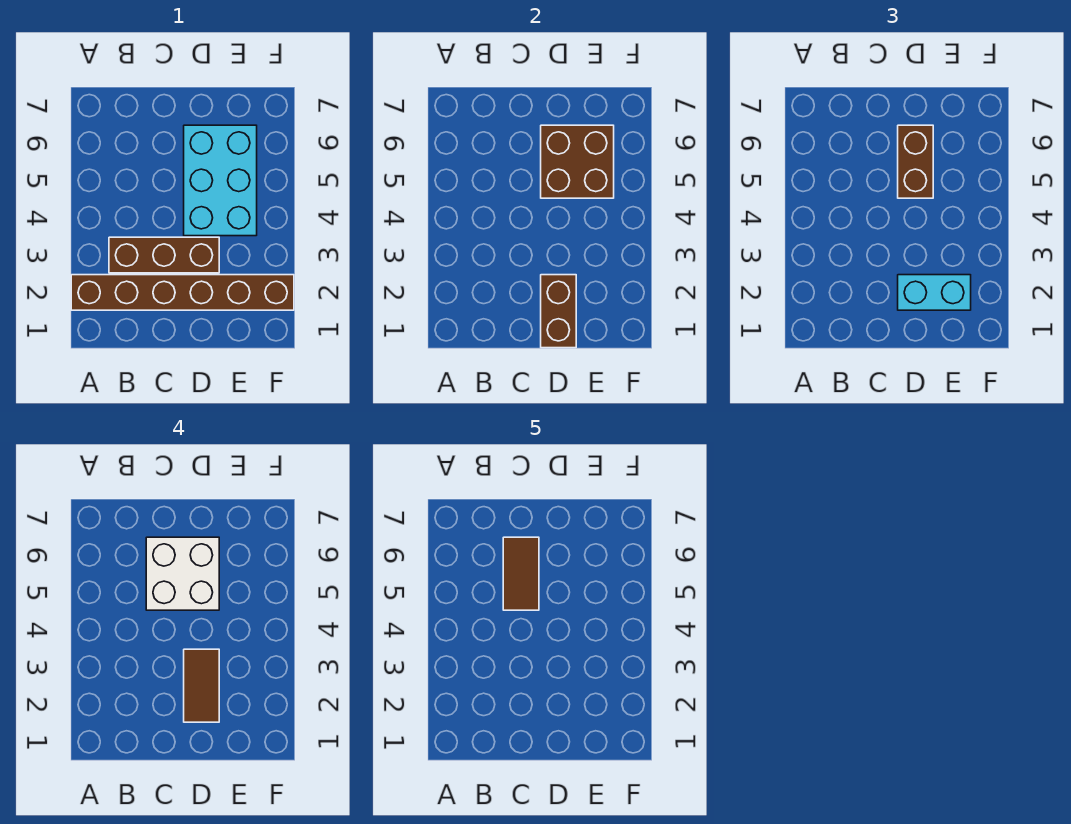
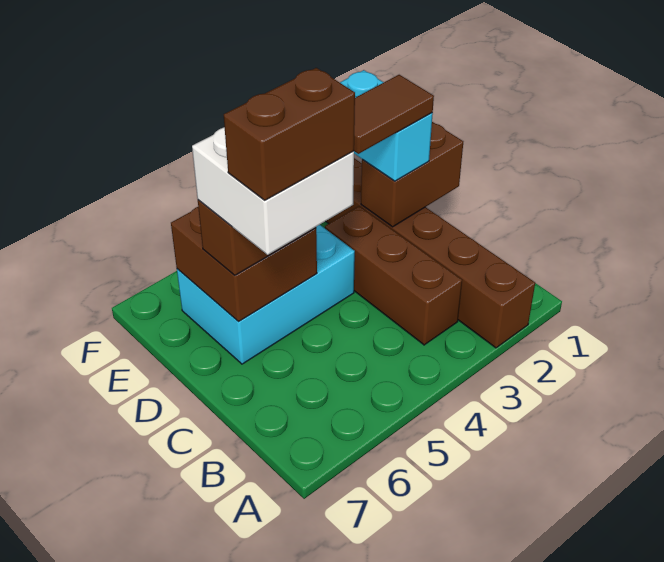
brown tile C5:C6 level 5 -> brown brick C5:C6 level 5

